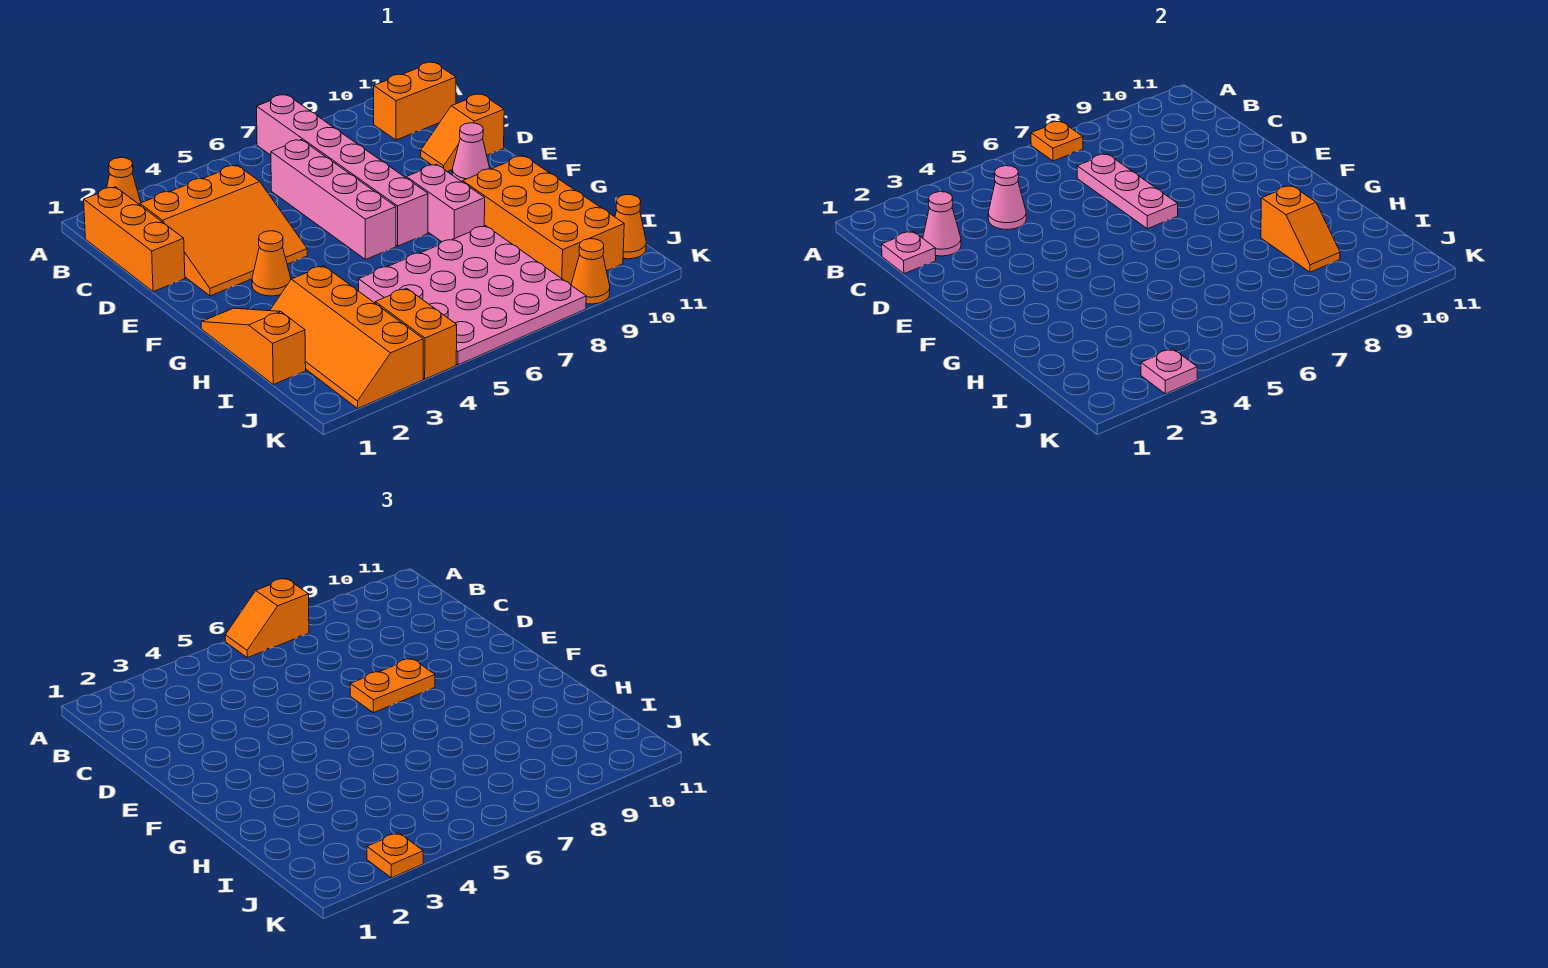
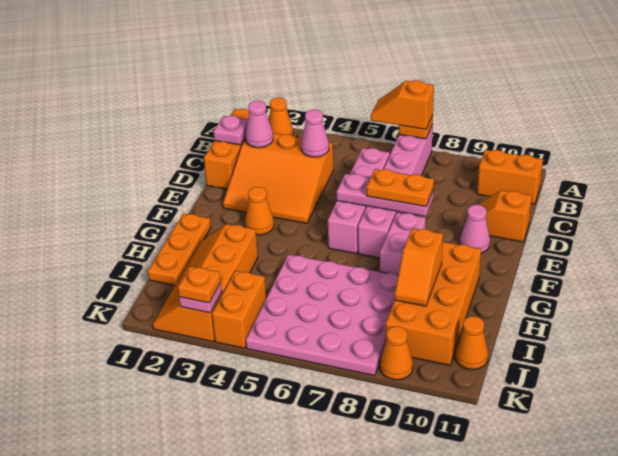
pink plate C7:E7 level 2 -> pink plate E6:E8 level 2
orange slope G1:I1 level 1 top I -> orange plate G1:I1 level 1

